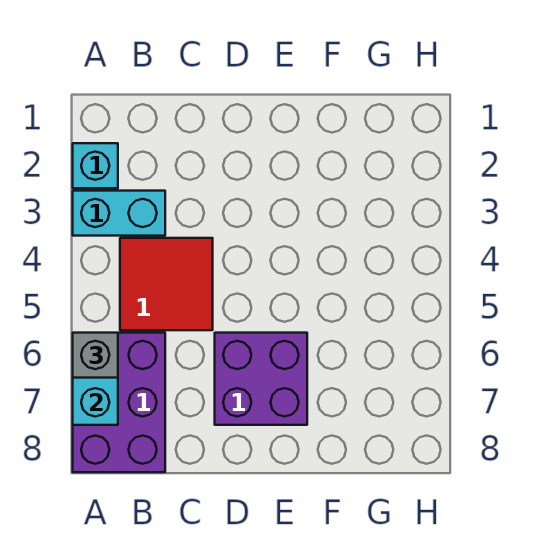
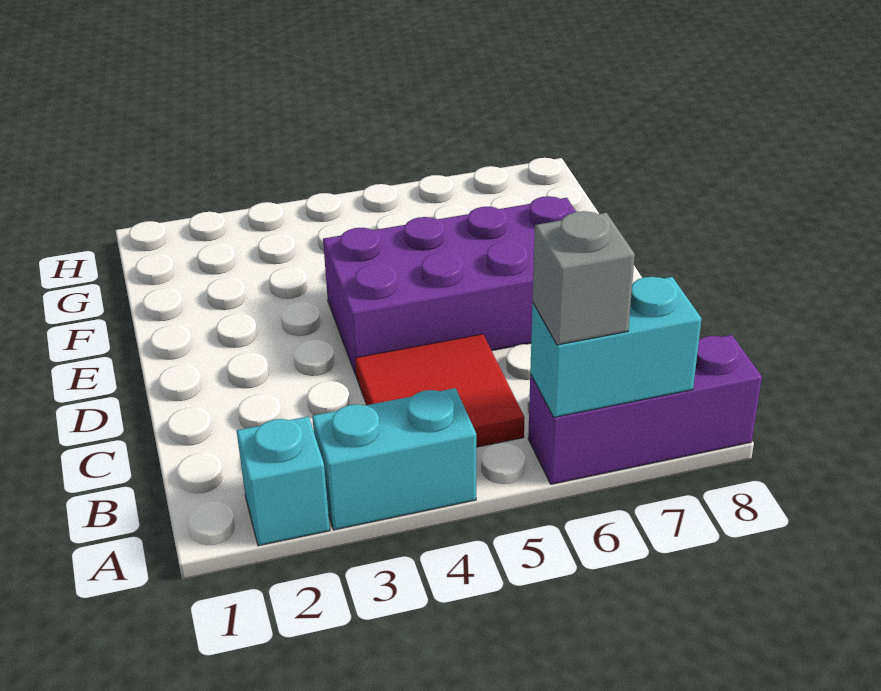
cyan brick A3:B3 level 1 -> cyan brick A3:A4 level 1
purple brick A6:B8 level 1 -> purple brick A6:A8 level 1
purple brick D6:E7 level 1 -> purple brick D4:E7 level 1

